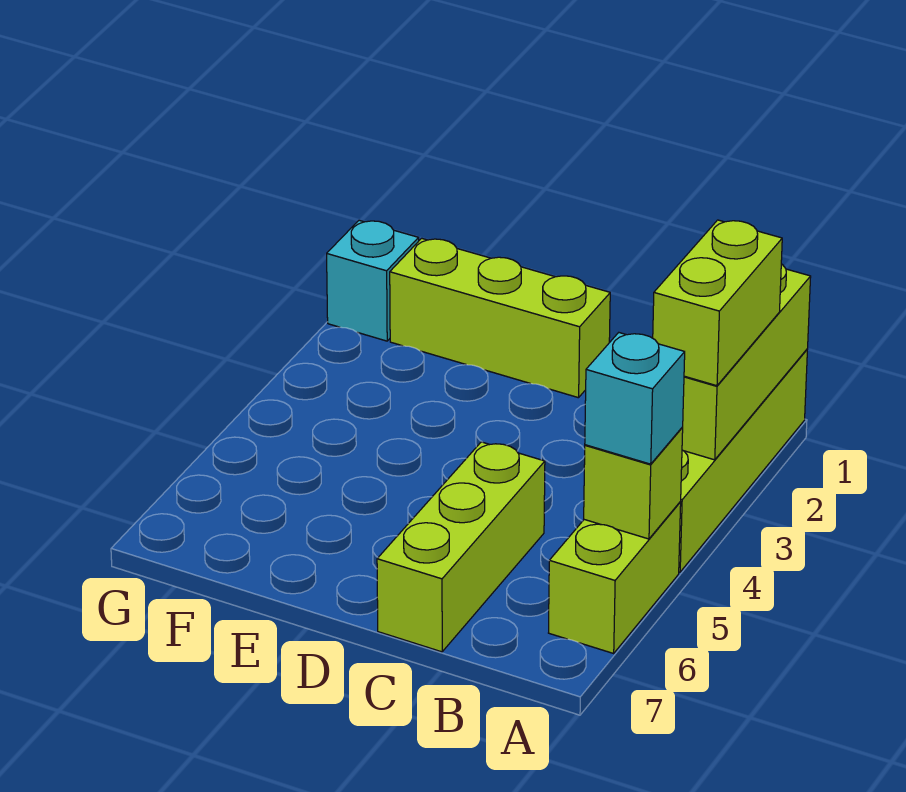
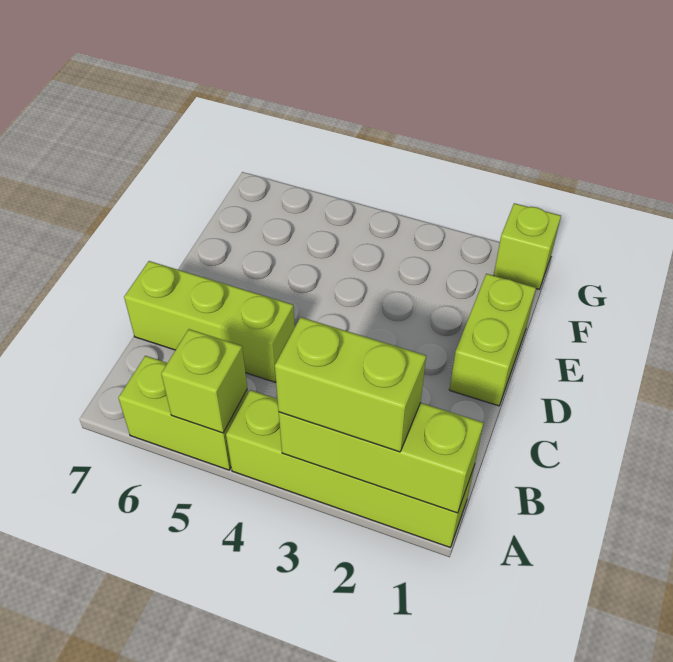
cyan brick A5 level 3 -> none
lime brick D1:F1 level 1 -> lime brick D1:E1 level 1
cyan brick G1 level 1 -> lime brick G1 level 1

